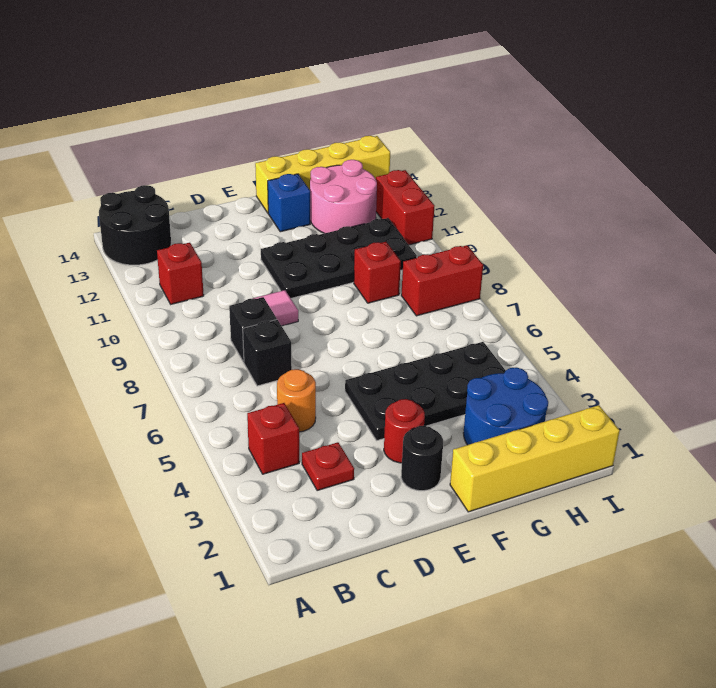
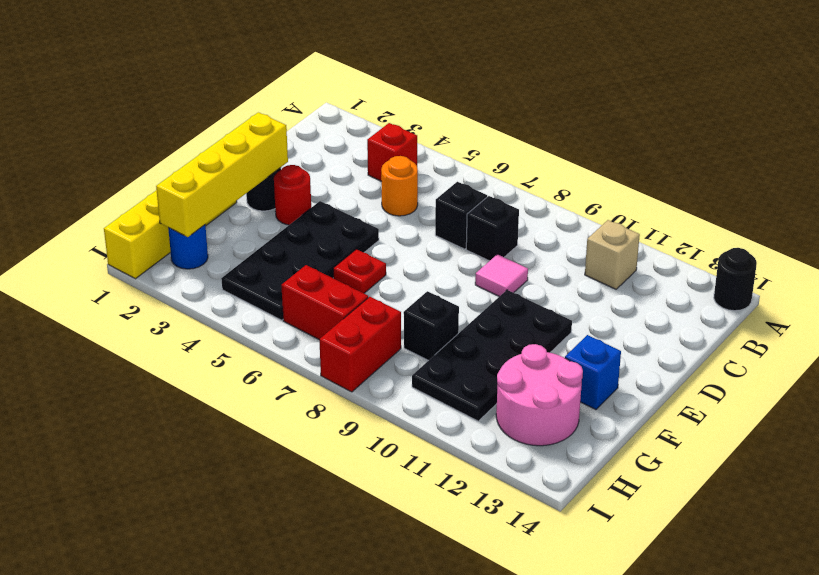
black round brick A13:B14 level 1 -> black round brick A14 level 1
red brick B11 level 1 -> tan brick B11 level 1
red plate C3 level 1 -> red plate F6 level 1
yellow brick F14:I14 level 1 -> yellow brick E2:H2 level 2
blue round brick G2:H3 level 1 -> blue round brick H2 level 1
red brick G9 level 1 -> black brick G9 level 1
red brick I11:I12 level 1 -> red brick H6:H7 level 1

